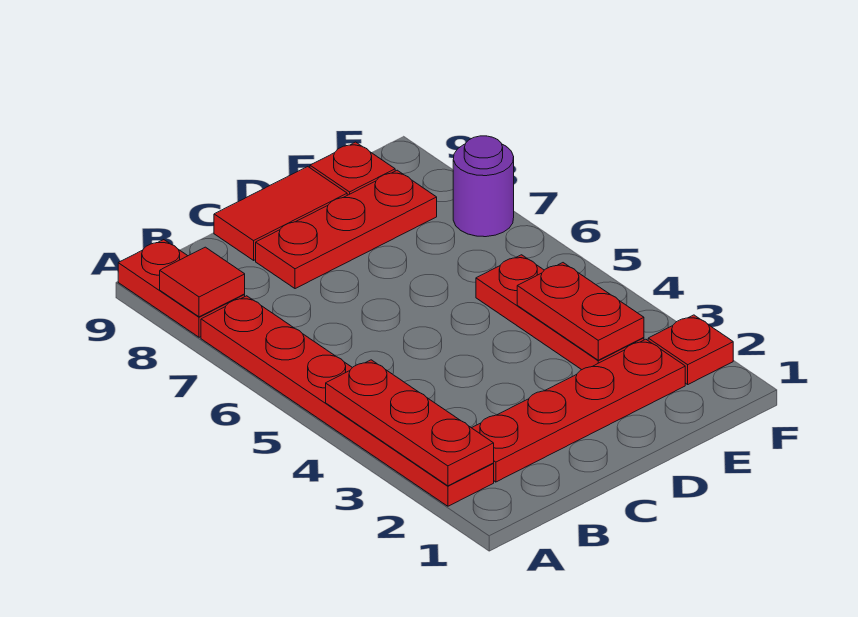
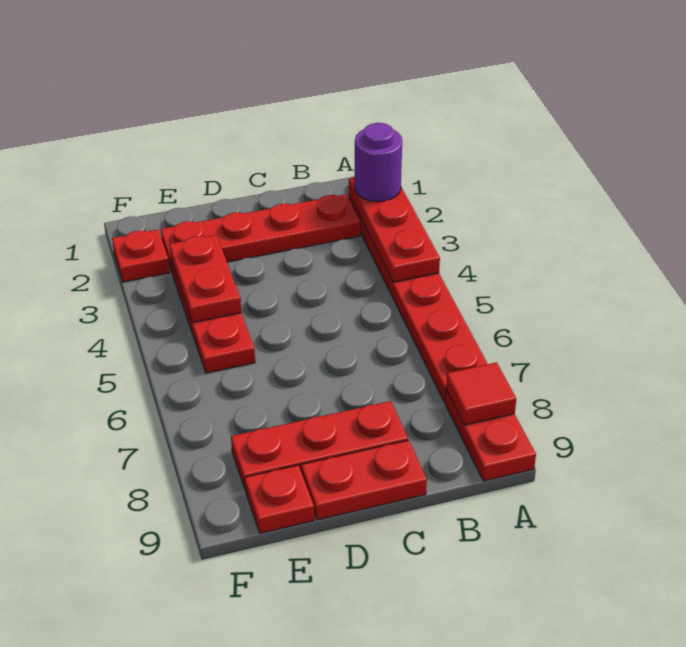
red tile C9:D9 level 1 -> red plate C9:D9 level 1
purple round brick F7 level 1 -> purple round brick A2 level 3

